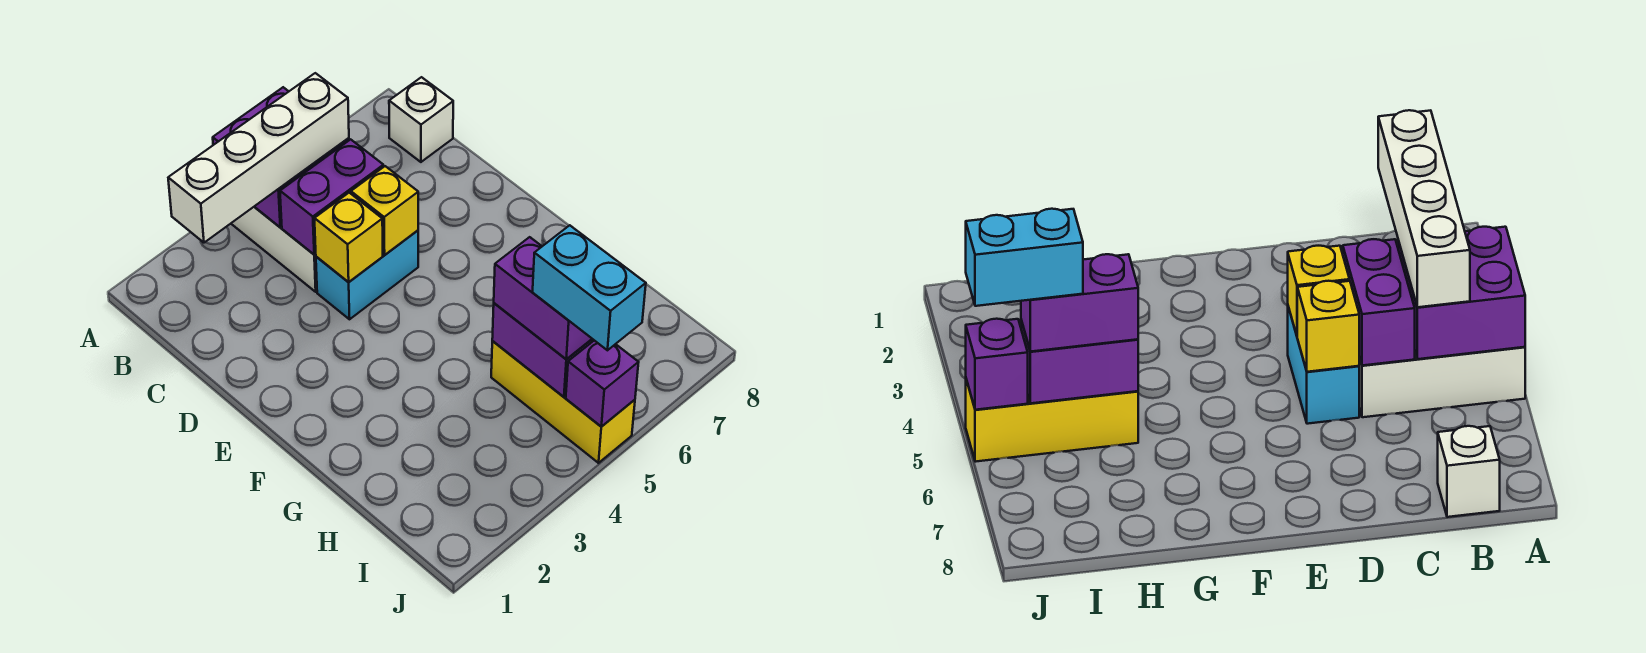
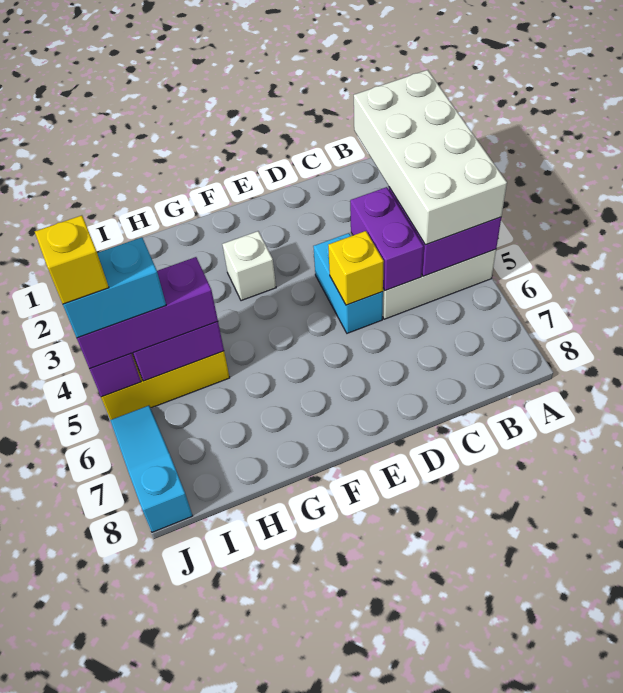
white brick B2:B5 level 3 -> white brick A2:B5 level 3
white brick B8 level 1 -> white brick F3 level 1
yellow brick D4 level 2 -> yellow brick J5 level 5
purple brick H5:I5 level 3 -> purple brick H5:J5 level 3
none -> cyan slope J6:J8 level 1 top 8

